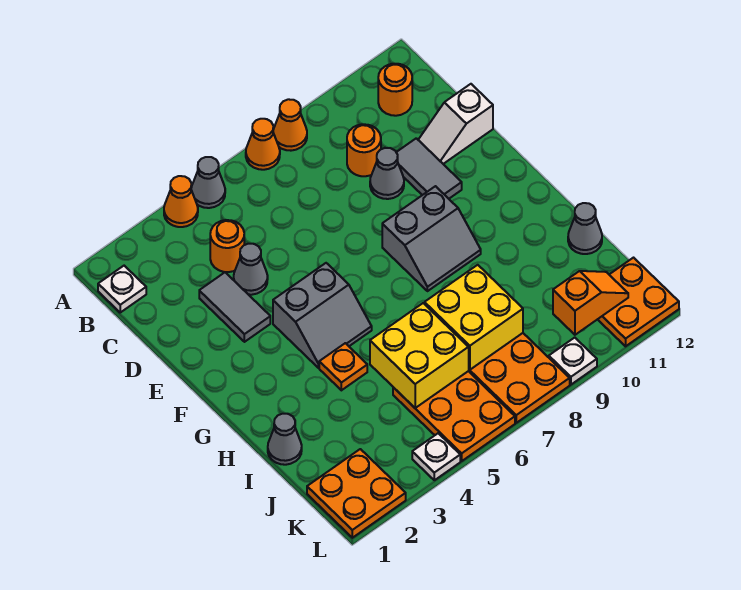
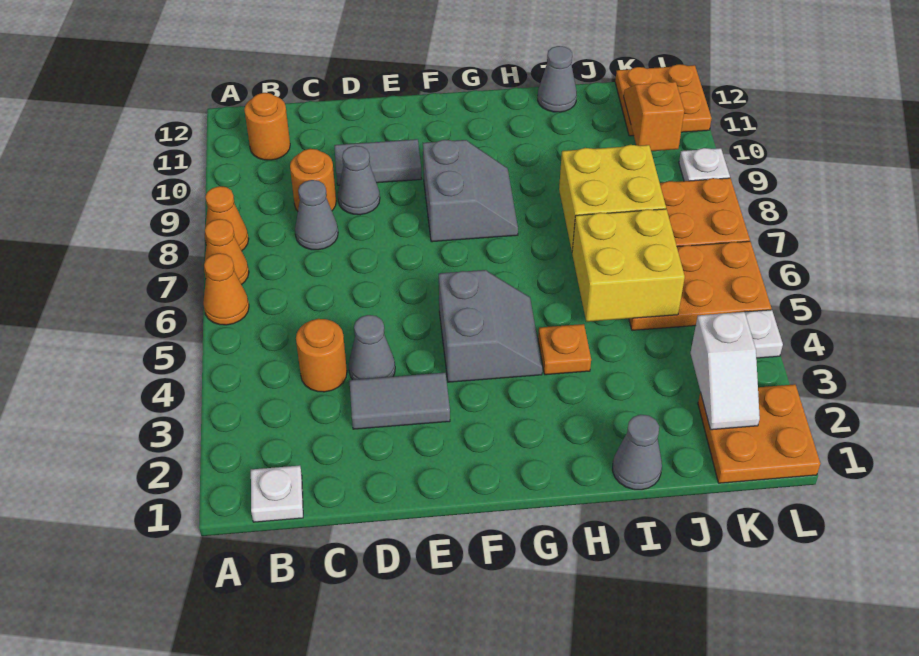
orange cone A4 level 1 -> orange cone A6 level 1
grey cone A5 level 1 -> grey cone C8 level 1
white slope D11:D12 level 1 top 12 -> white slope K2:K3 level 2 top 3

